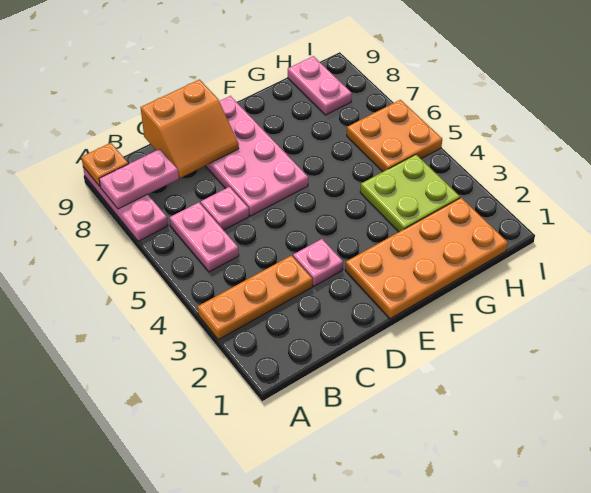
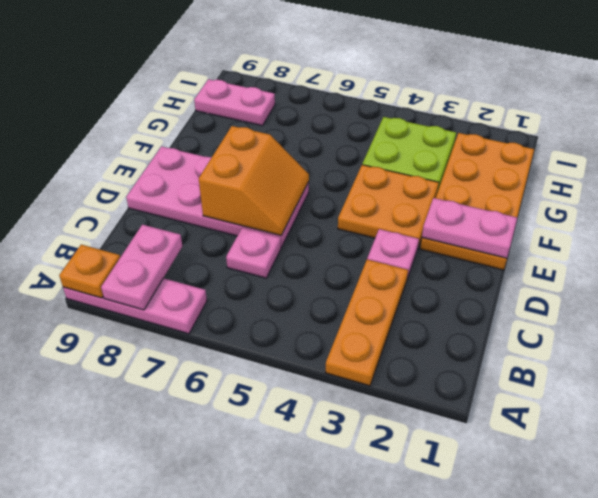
pink plate B5:B6 level 1 -> pink plate E1:E2 level 2
orange slope C8:D9 level 2 top 9 -> orange slope D6:E7 level 2 top 7
orange plate H5:I6 level 1 -> orange plate E3:F4 level 1

